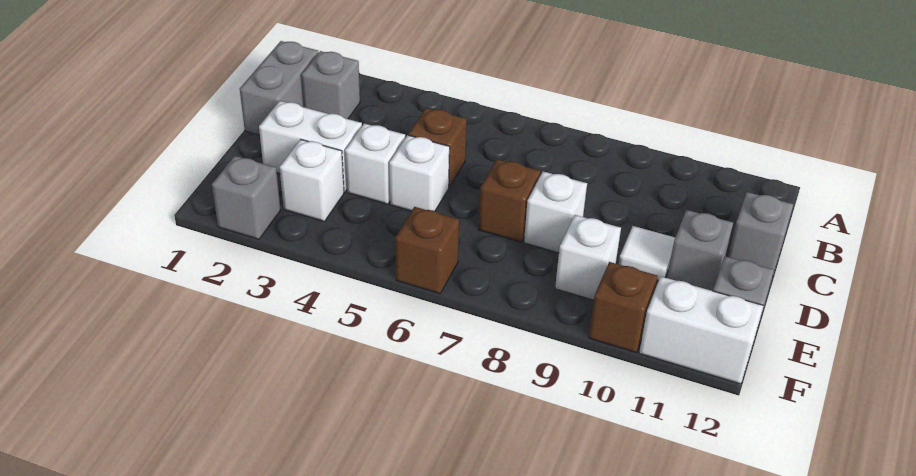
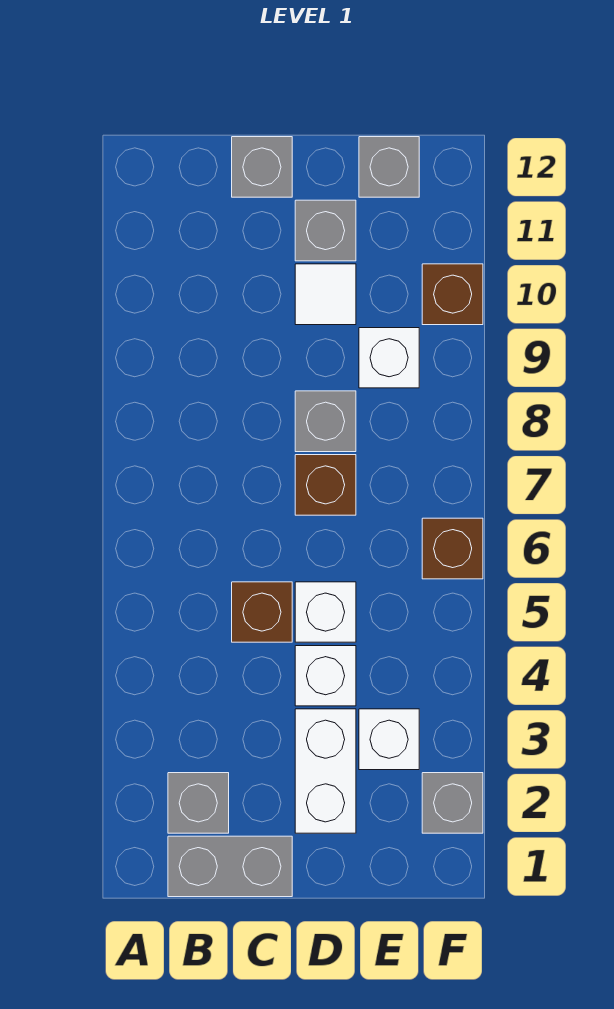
white brick D8 level 1 -> grey brick D8 level 1
white brick F11:F12 level 1 -> none

